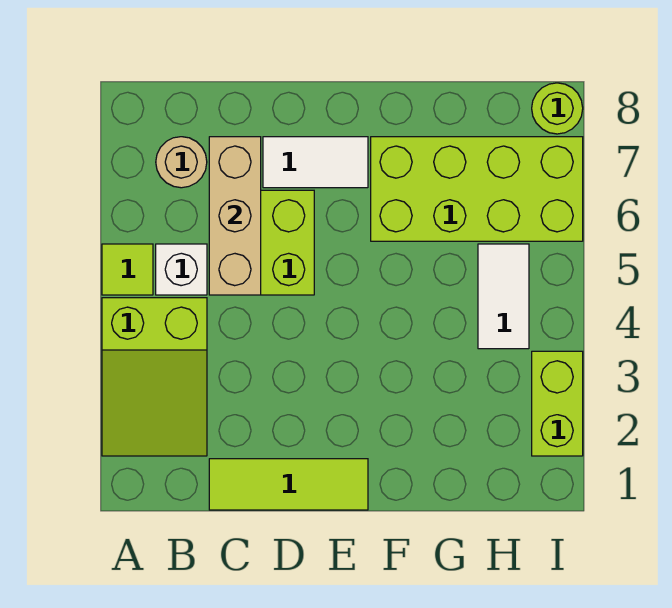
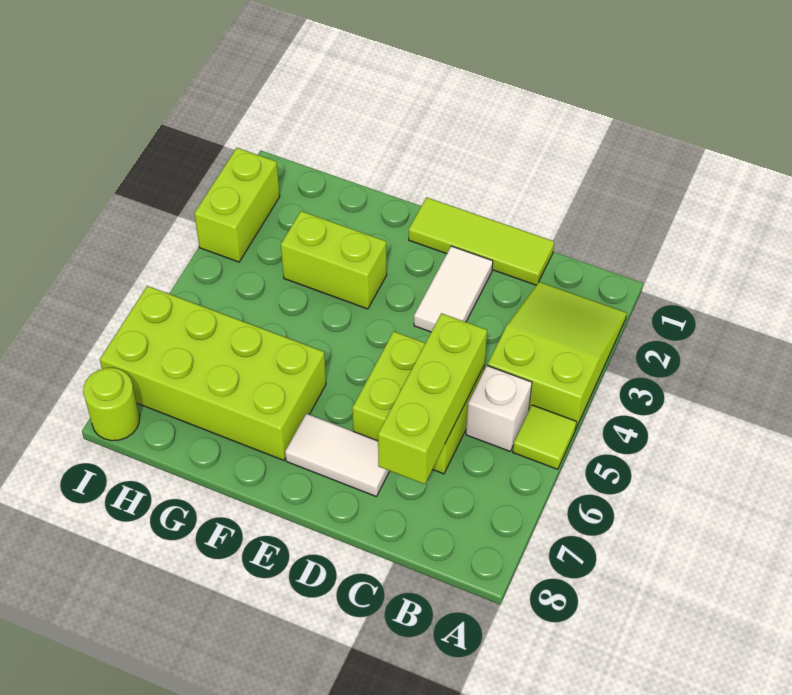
tan round brick B7 level 1 -> none
tan brick C5:C7 level 2 -> lime brick C5:C7 level 2
none -> lime brick F3:G3 level 1
white tile H4:H5 level 1 -> white tile D2:D3 level 1

